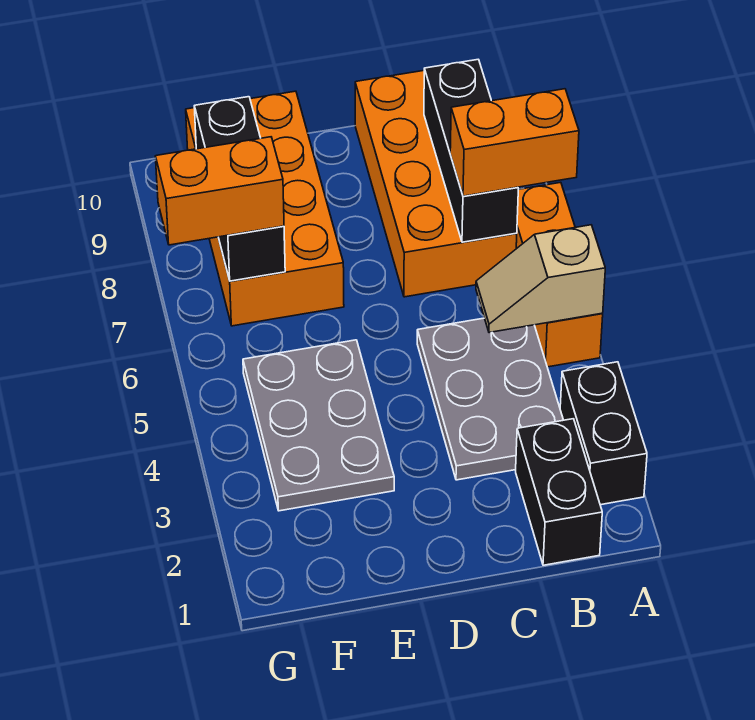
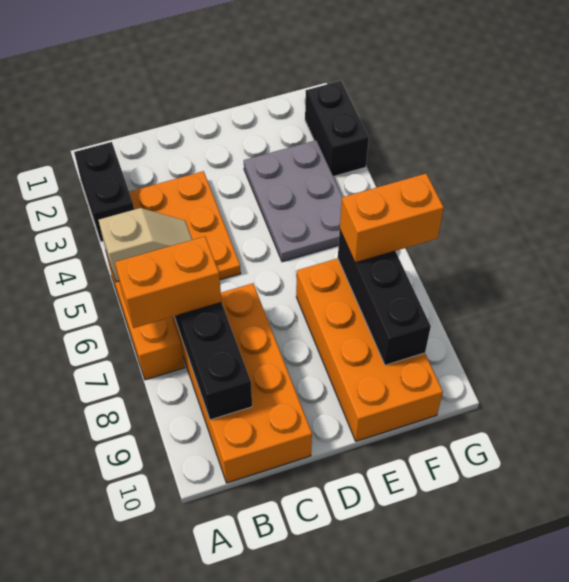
black brick B1:B2 level 1 -> black brick G2:G3 level 1
grey plate B3:C5 level 1 -> orange plate B3:C5 level 1

